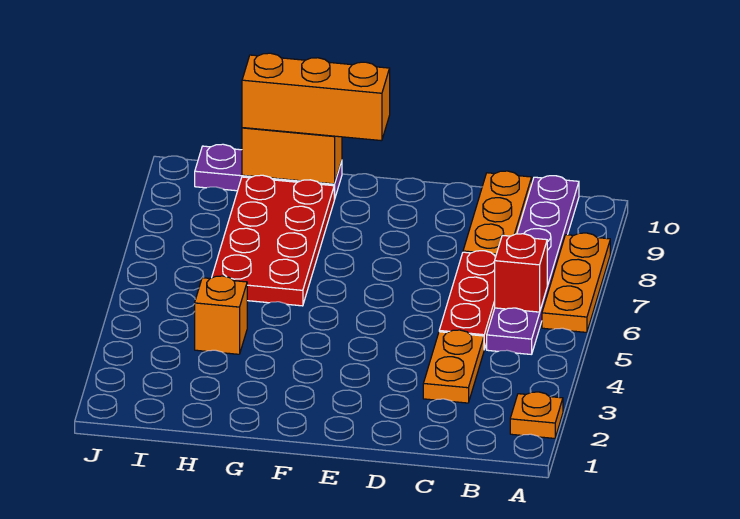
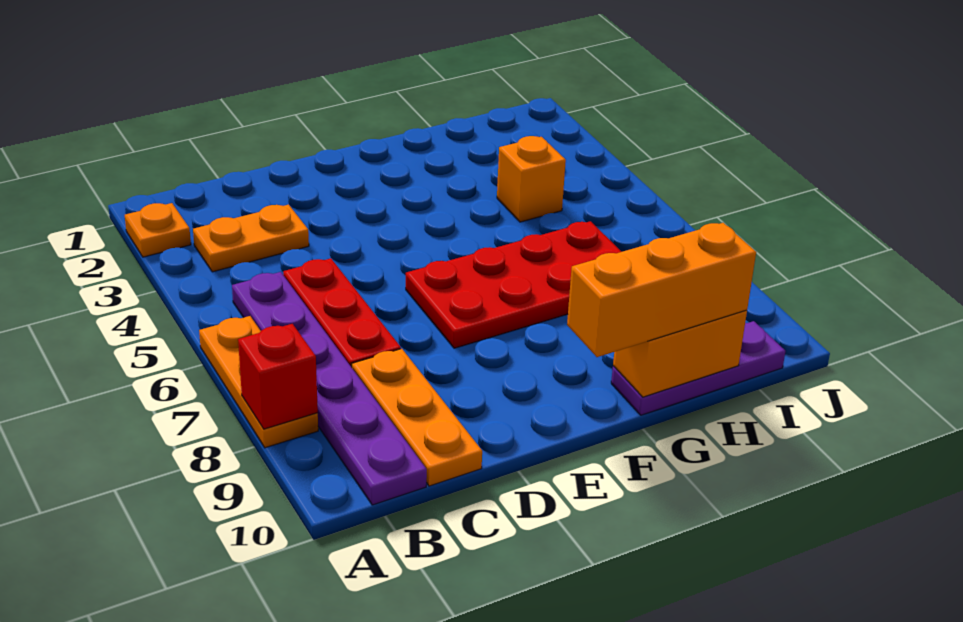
red brick B6 level 2 -> red brick A8 level 2
orange plate C3:C4 level 1 -> orange plate B3:C3 level 1
red plate G6:H9 level 1 -> red plate E6:H7 level 1

